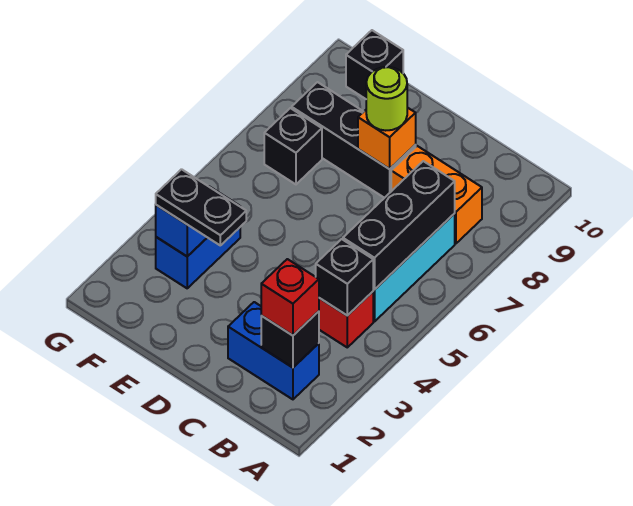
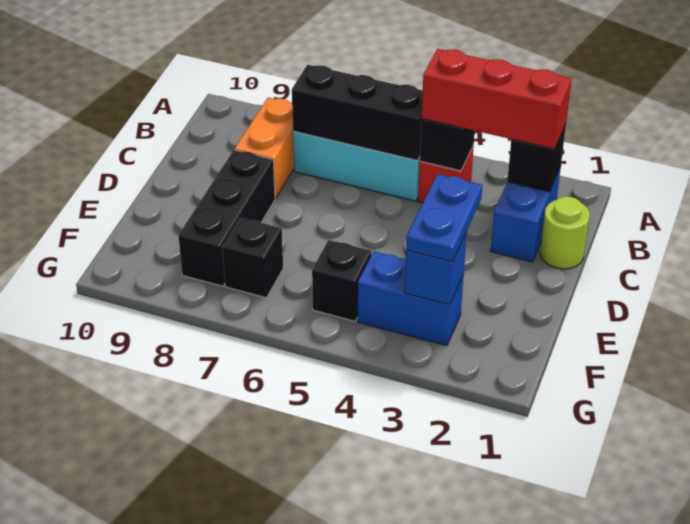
red brick B2 level 3 -> red brick B2:B4 level 3
orange brick D8 level 2 -> none
lime round brick D8 level 3 -> lime round brick C1 level 1
black plate E3:F3 level 3 -> blue plate E3:F3 level 3
black brick F10 level 1 -> black brick F5 level 1

